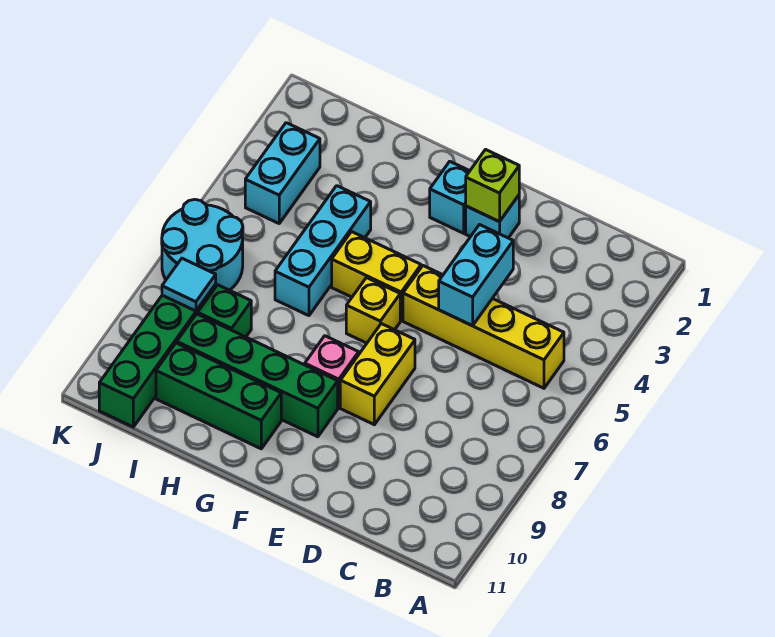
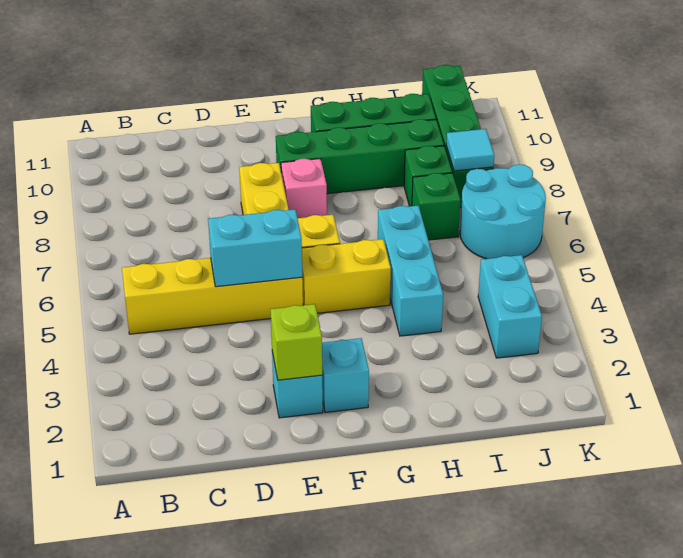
cyan brick D4:D5 level 2 -> cyan brick D5:E5 level 2
none -> green brick I7 level 1

